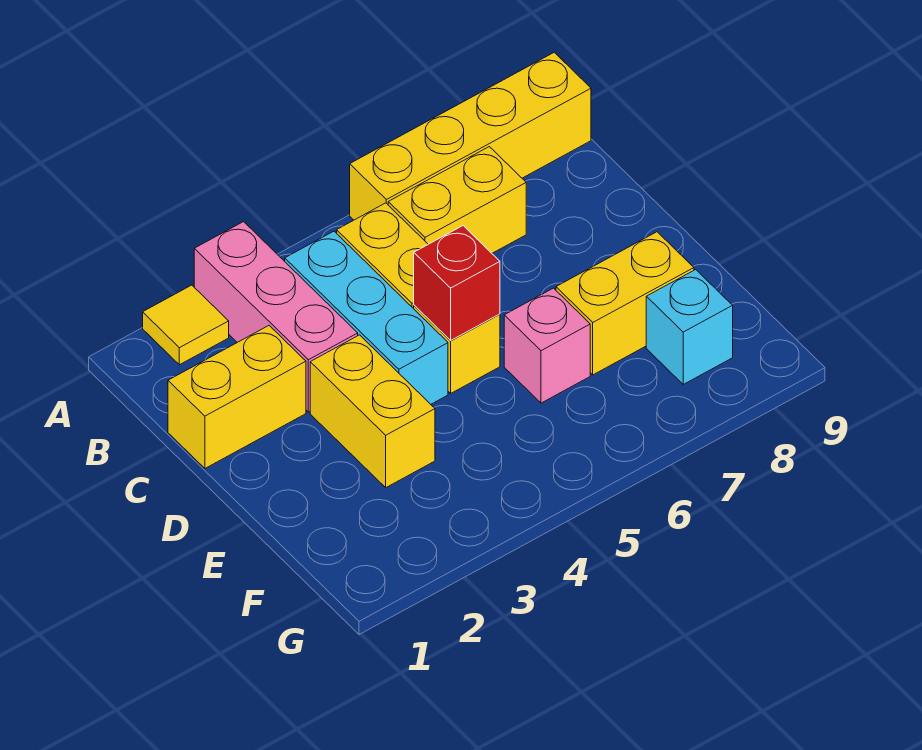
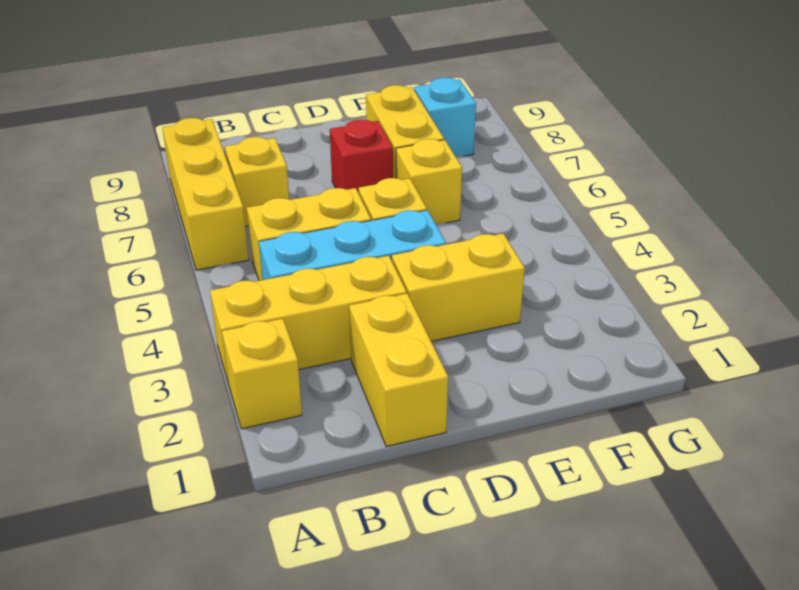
yellow tile A2 level 1 -> yellow brick A2 level 1
pink brick A3:C3 level 1 -> yellow brick A3:C3 level 1
yellow brick A6:A9 level 1 -> yellow brick A6:A8 level 1
yellow brick B6:B7 level 1 -> yellow brick B7 level 1
red brick D5 level 2 -> red brick D7 level 1
pink brick E6 level 1 -> yellow brick E6 level 1

